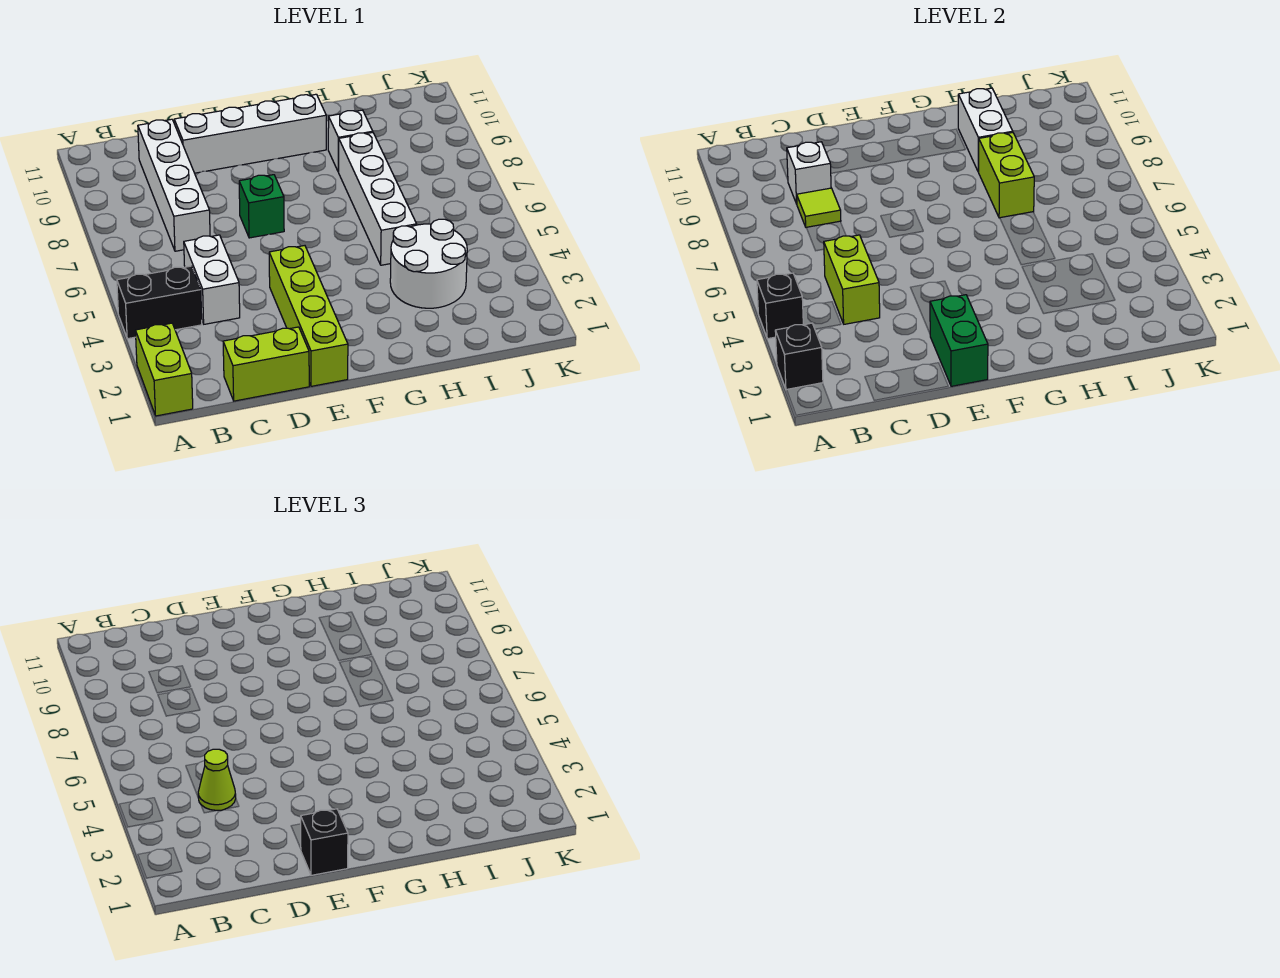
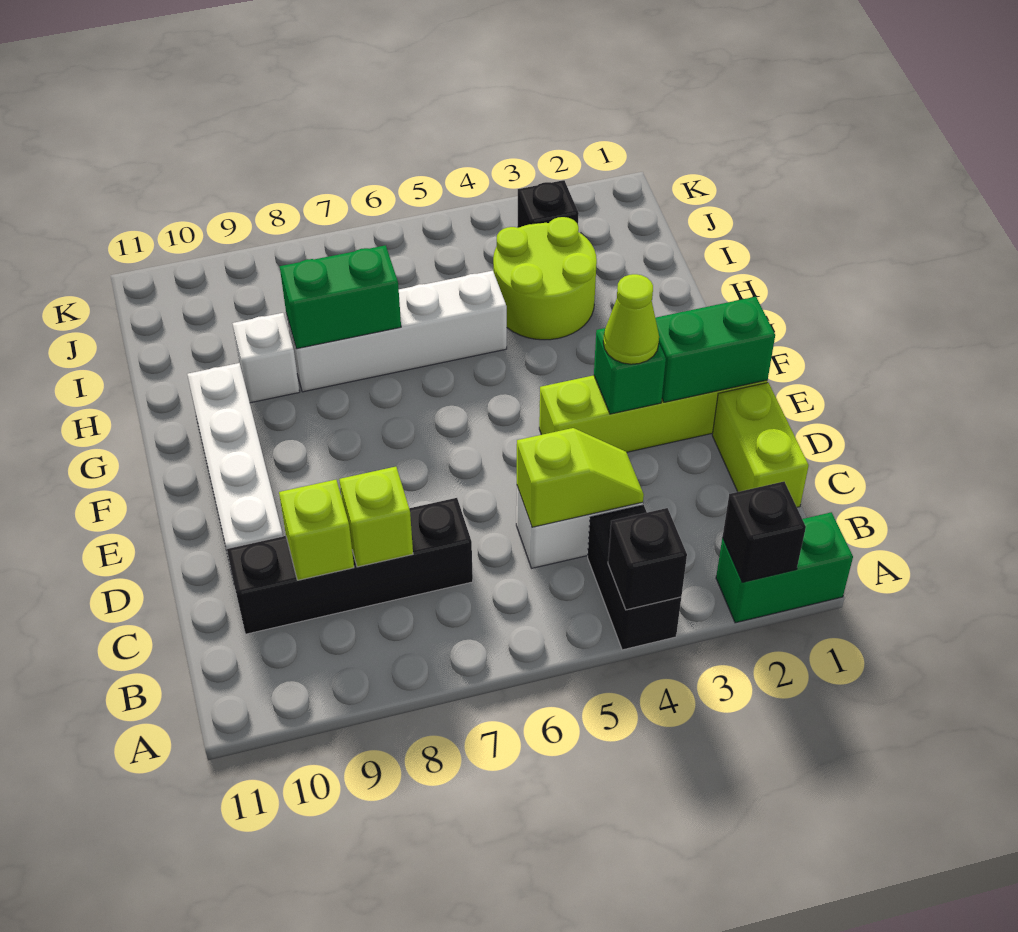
lime brick A1:A2 level 1 -> green brick A1:A2 level 1
lime brick C4:C5 level 2 -> lime slope C4:C5 level 2 top 5
lime cone C4 level 3 -> lime cone E3 level 3
white brick C7:C10 level 1 -> black brick C7:C10 level 1
lime tile C8 level 2 -> lime brick C8 level 2
white brick C9 level 2 -> lime brick C9 level 2
black brick E1 level 3 -> black brick J3 level 1
green brick E7 level 1 -> green brick E3 level 2
white round brick H3:I4 level 1 -> lime round brick H3:I4 level 1
lime brick H7:H8 level 2 -> green brick H7:H8 level 2
white brick H9:H10 level 2 -> none

